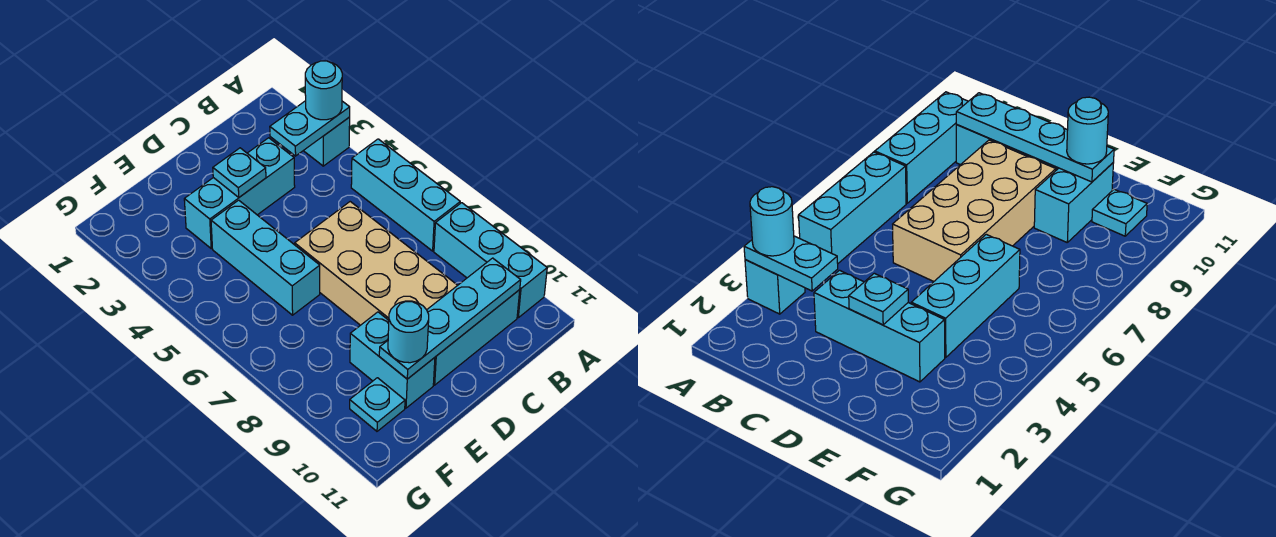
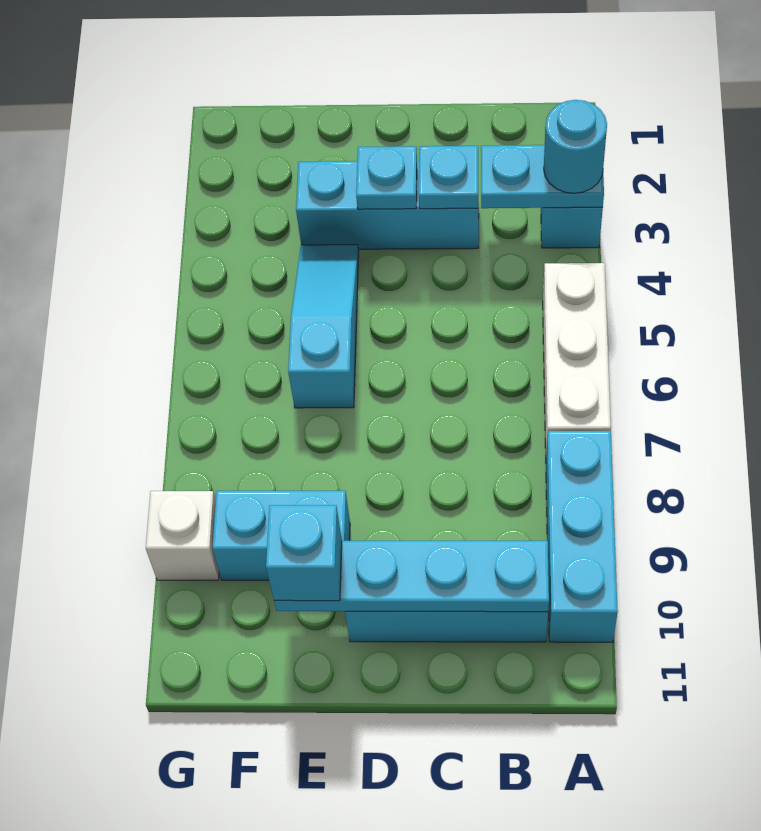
cyan brick A5:A7 level 1 -> white brick A5:A7 level 1
tan brick C6:D9 level 1 -> none
cyan brick E4:E6 level 1 -> cyan slope E4:E6 level 1 top 6
cyan brick E9:E10 level 1 -> cyan brick E9:F9 level 1
cyan round brick E10 level 3 -> cyan brick E10 level 3
cyan plate F10 level 1 -> cyan plate C3 level 2
none -> white brick G9 level 1

